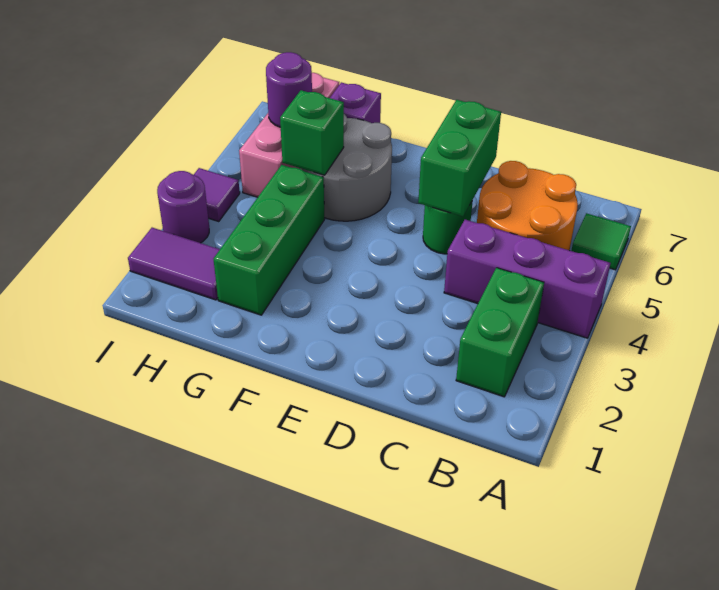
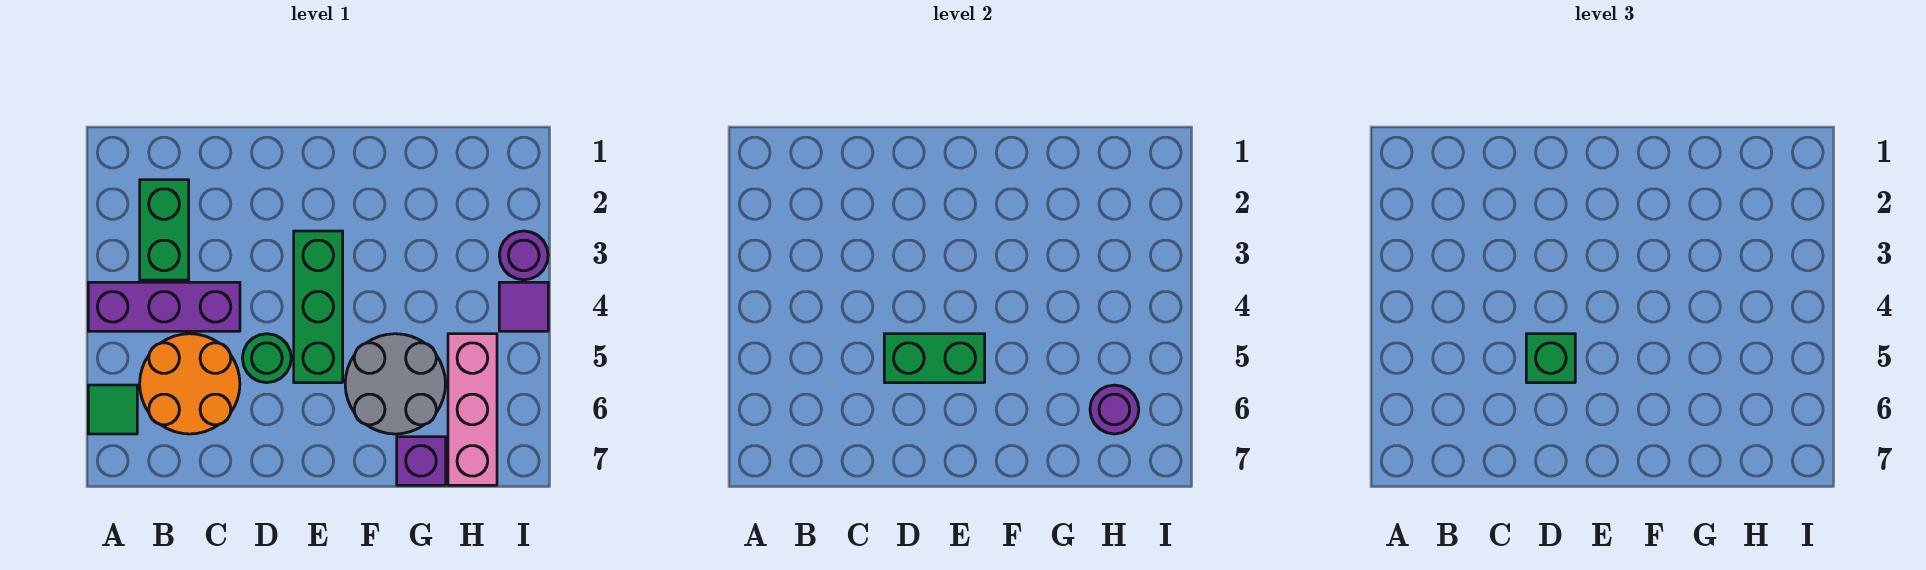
green brick D5:D6 level 2 -> green brick D5:E5 level 2
green brick G2:G4 level 1 -> green brick E3:E5 level 1
green brick G5 level 2 -> green brick D5 level 3
purple tile H2:I2 level 1 -> none

